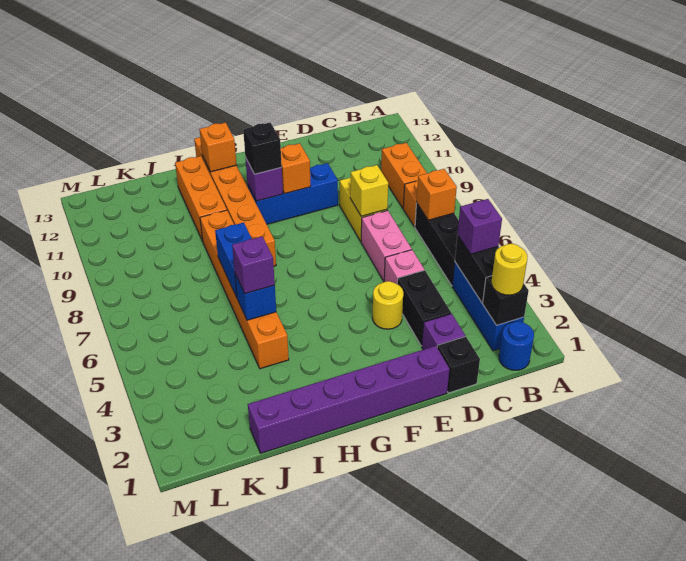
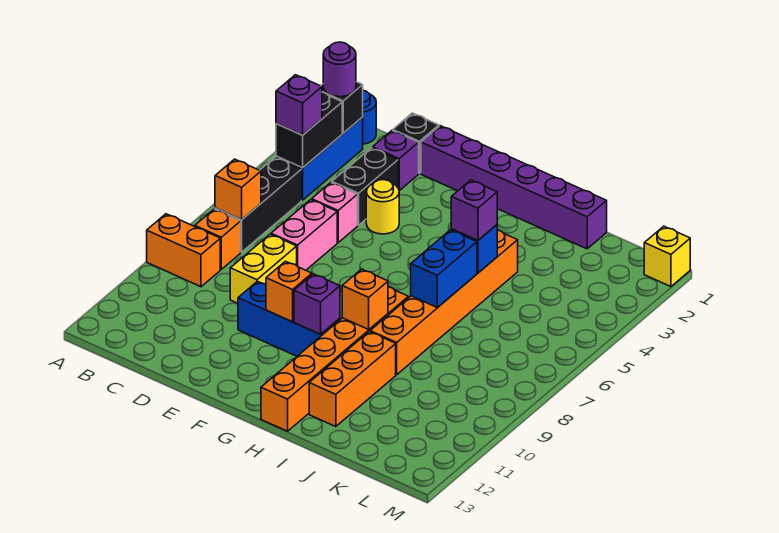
yellow round brick B2 level 3 -> purple round brick B2 level 3
orange brick B9:B10 level 1 -> orange brick A9:B9 level 1
yellow brick D8 level 2 -> yellow brick M1 level 1
black brick G10 level 3 -> none
orange brick H12 level 2 -> orange brick H9 level 2

